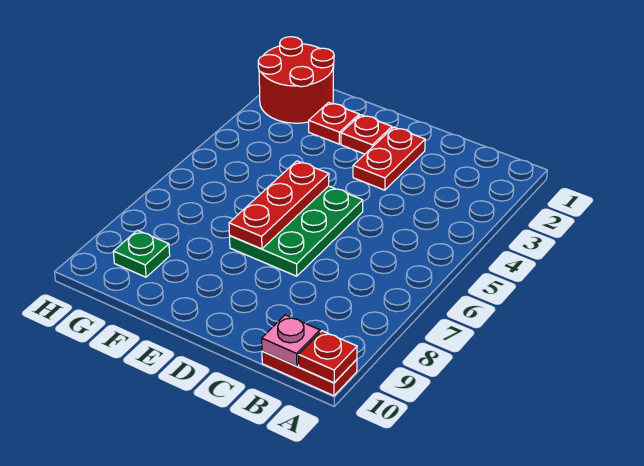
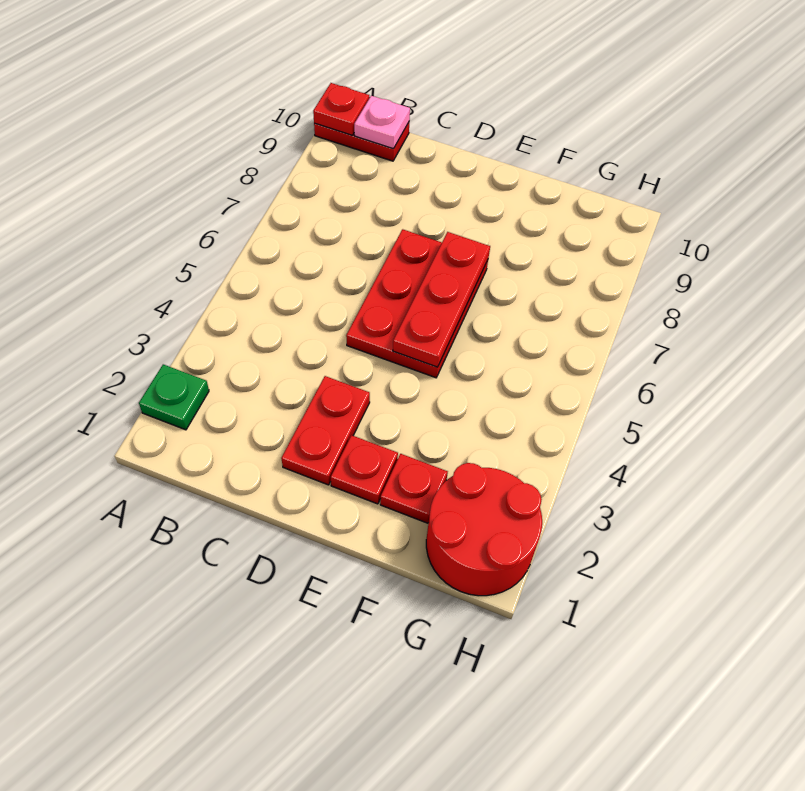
green plate D5:E7 level 1 -> red plate D5:E7 level 1
green plate G9 level 1 -> green plate A2 level 1

